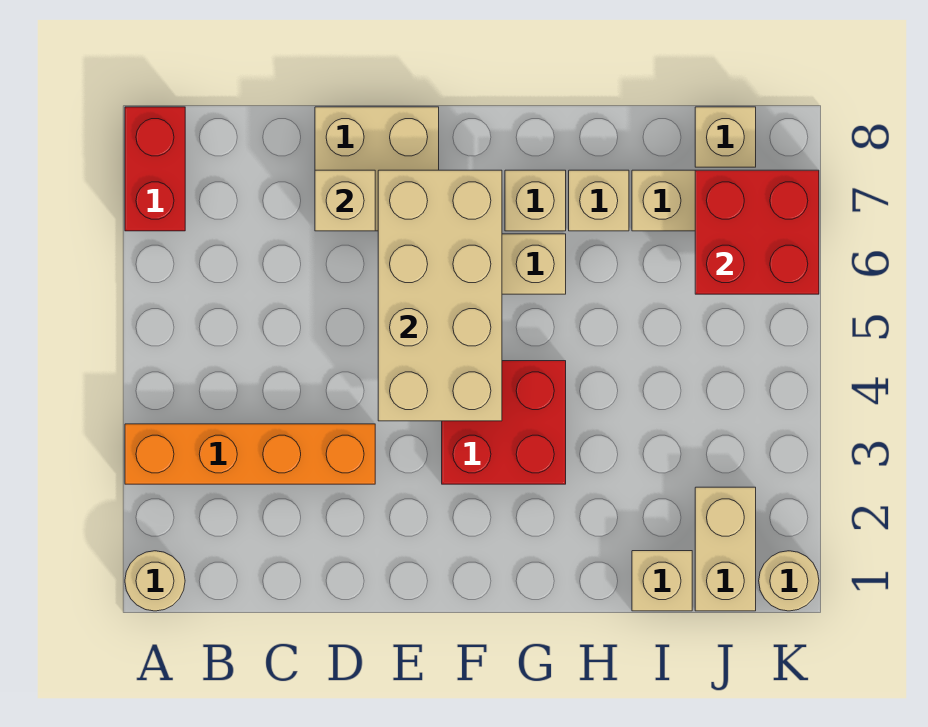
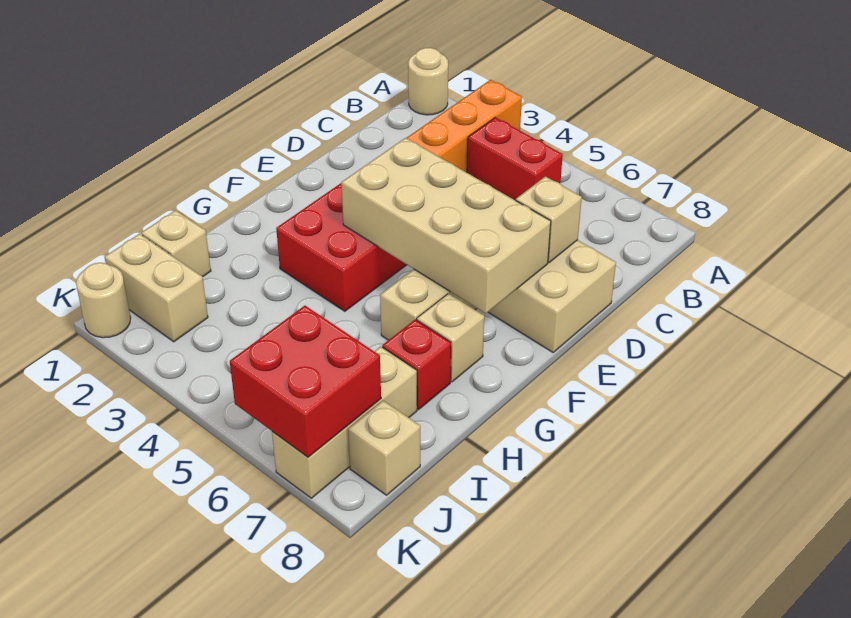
red brick A7:A8 level 1 -> red brick B4:B5 level 1
tan brick H7 level 1 -> red brick H7 level 1

